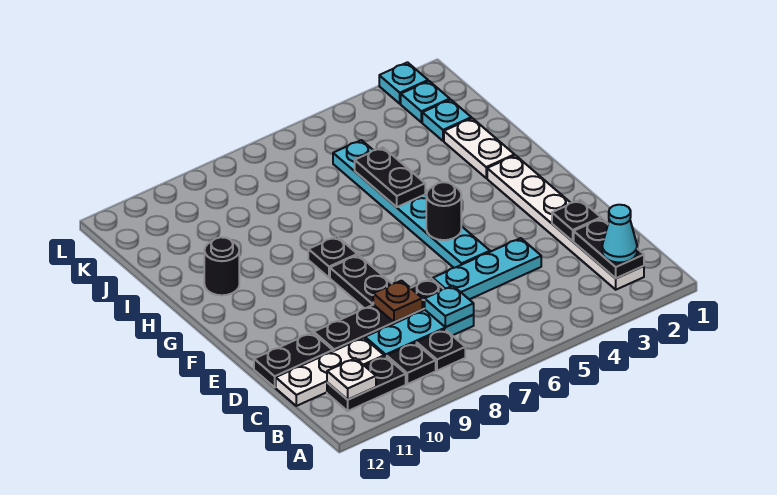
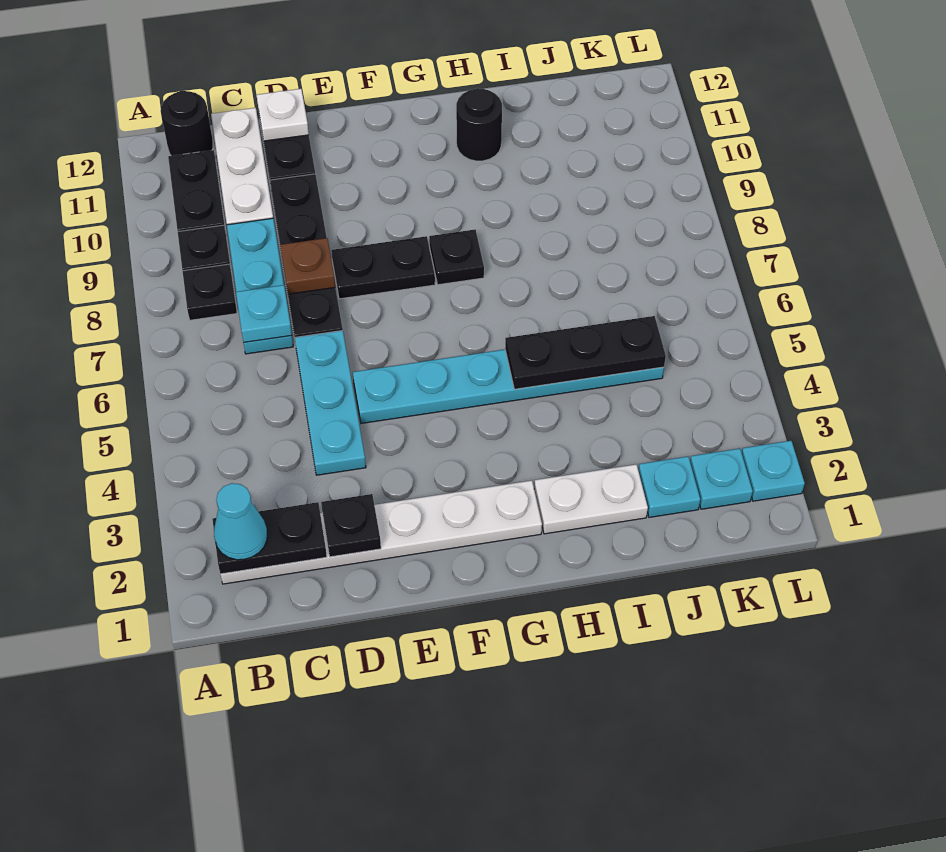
white plate B11 level 2 -> white plate D12 level 2
black round brick F5 level 2 -> black round brick B12 level 1
black plate H5:I5 level 2 -> black plate H5:J5 level 2

